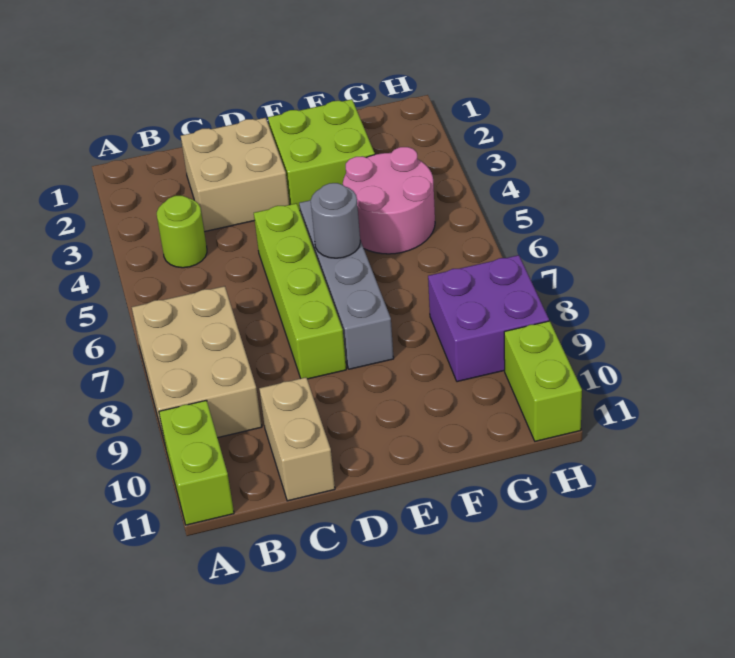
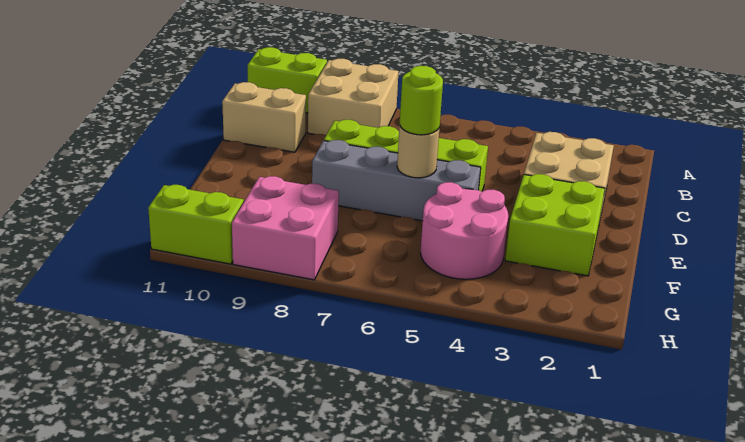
tan brick A7:B9 level 1 -> tan brick A8:B9 level 1
lime round brick B4 level 1 -> lime round brick E6 level 3
grey round brick E6 level 2 -> tan round brick E6 level 2
purple brick G8:H9 level 1 -> pink brick G8:H9 level 1

